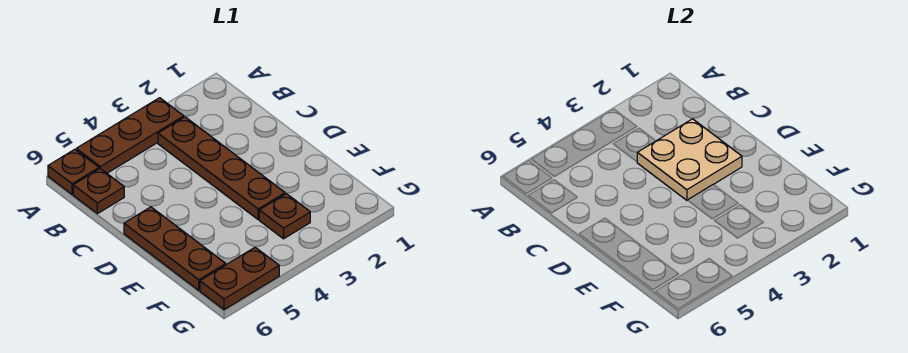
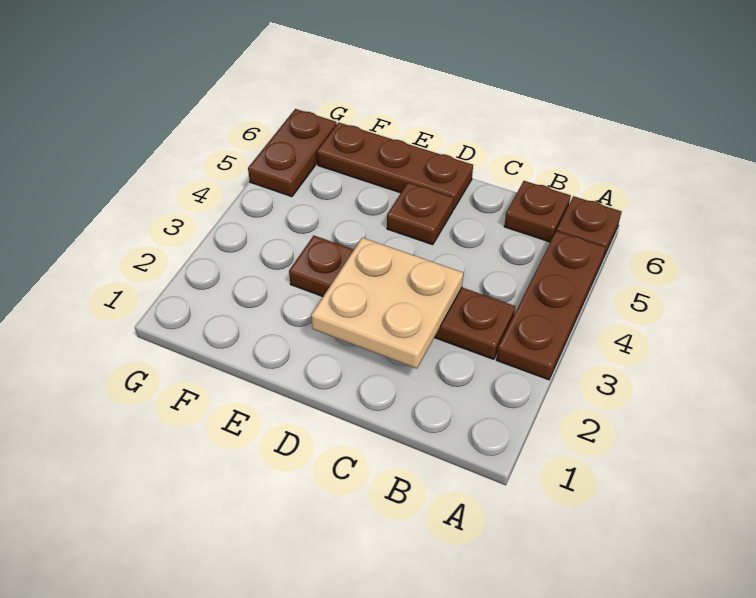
brown plate F3 level 1 -> brown plate D5 level 1

